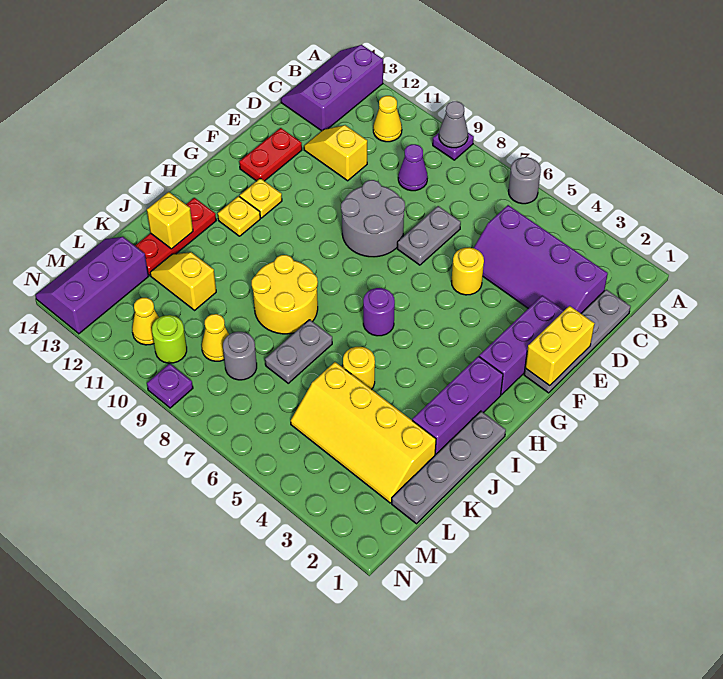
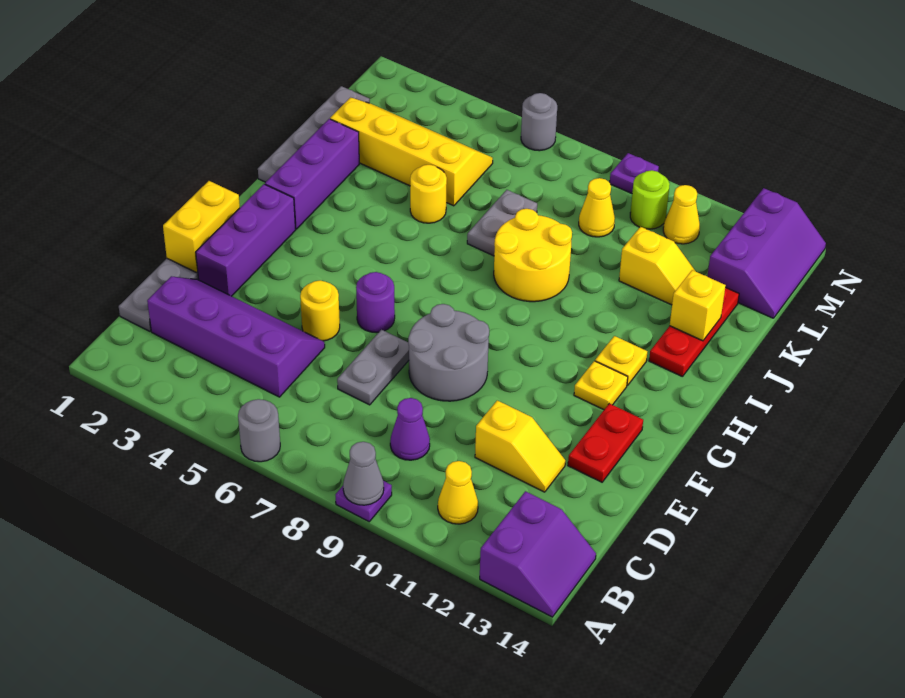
purple slope A13:C14 level 1 top 13 -> purple slope A13:B14 level 1 top 13
purple round brick H6 level 1 -> purple round brick F6 level 1
grey round brick L8 level 1 -> grey round brick N6 level 1

